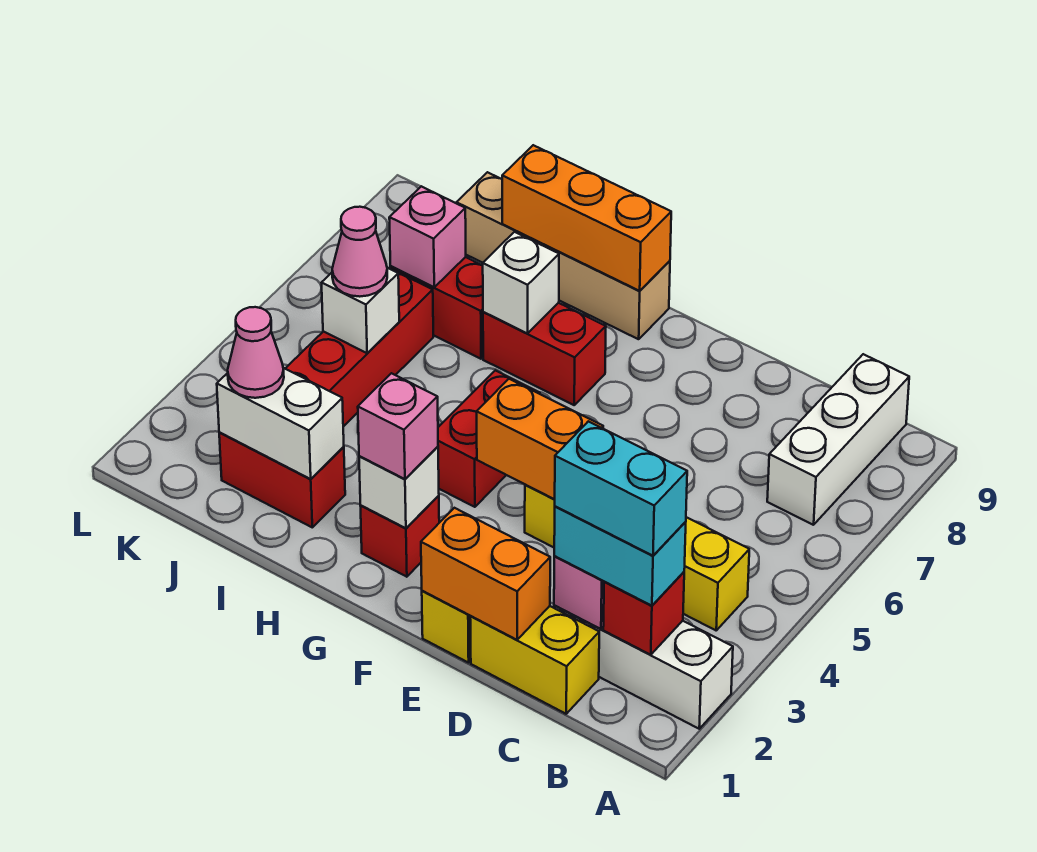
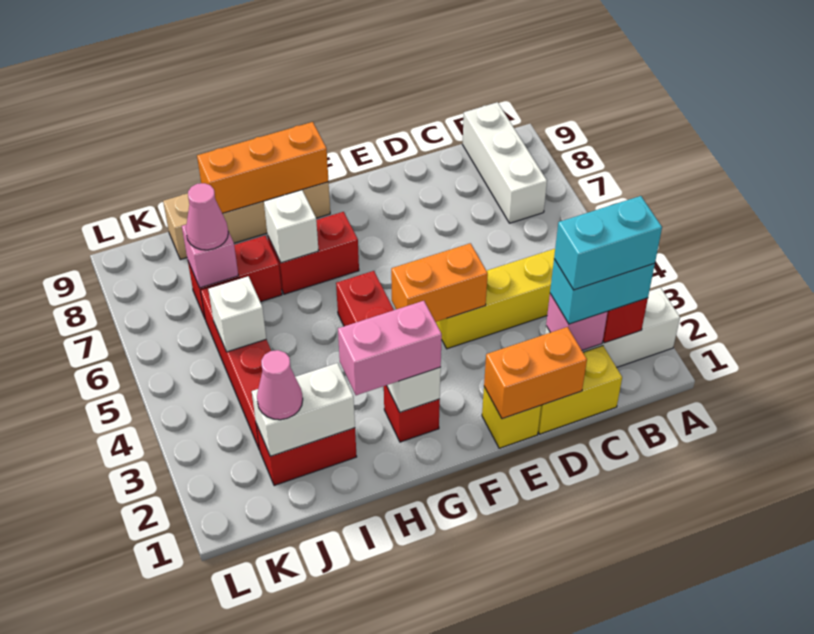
pink brick G2 level 3 -> pink brick G2:H2 level 3
pink cone J5 level 3 -> pink cone J7 level 3

